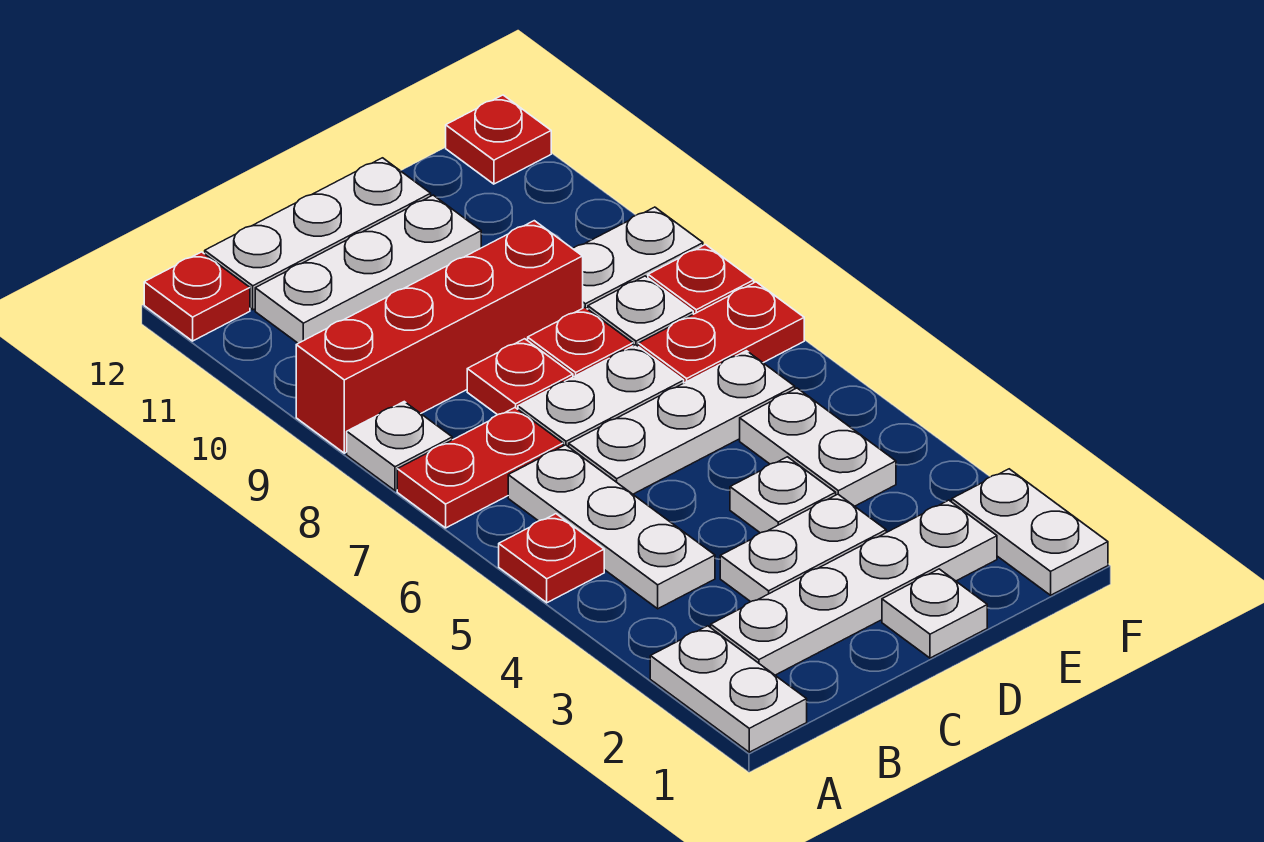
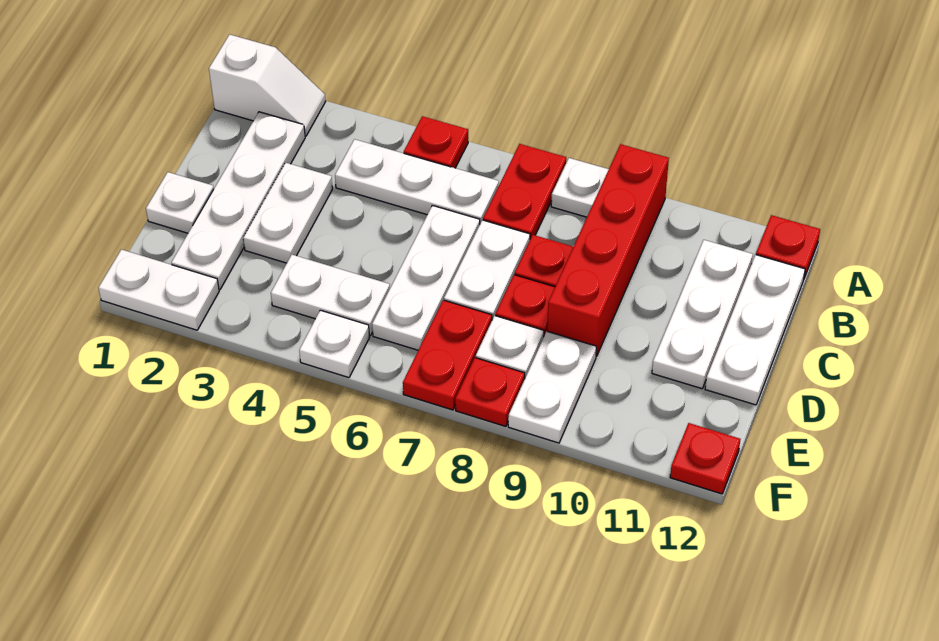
white plate A1:A2 level 1 -> white slope A1:A2 level 1 top 1
white plate D4 level 1 -> white plate F5 level 1

